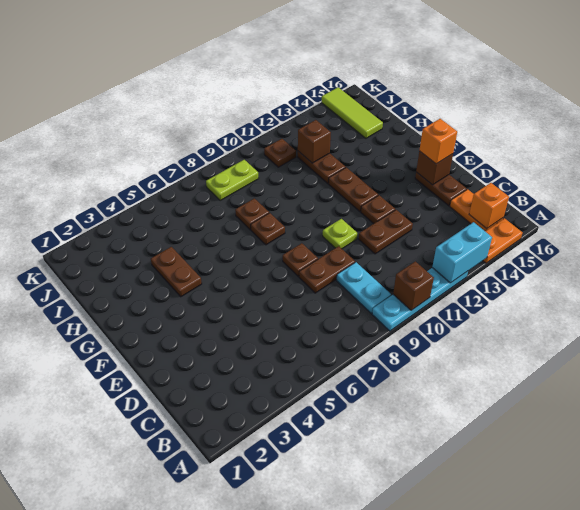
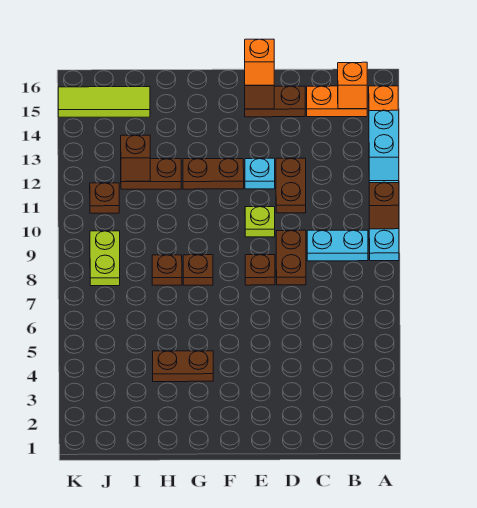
brown plate E12 level 1 -> cyan plate E12 level 1

